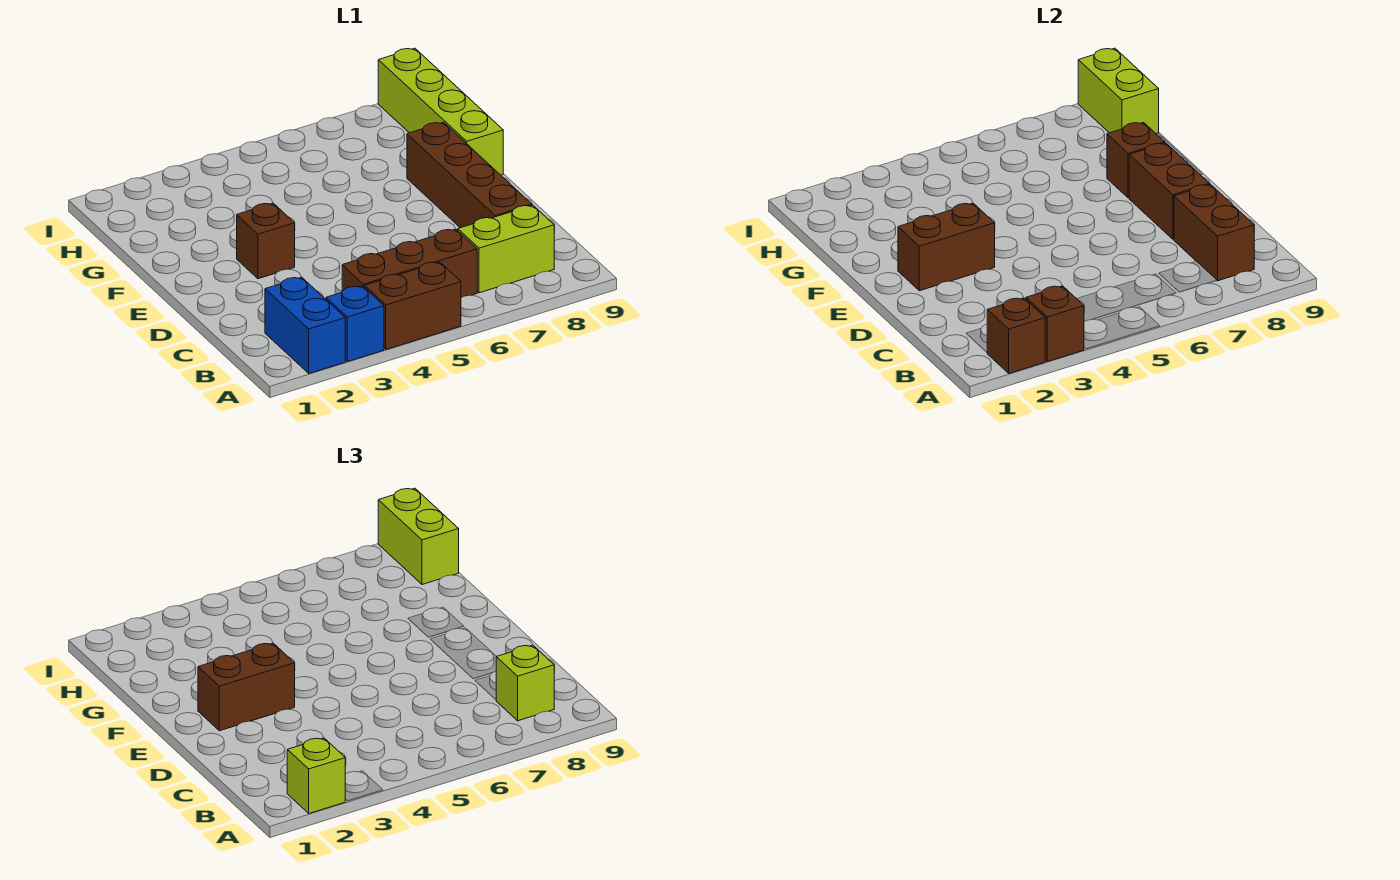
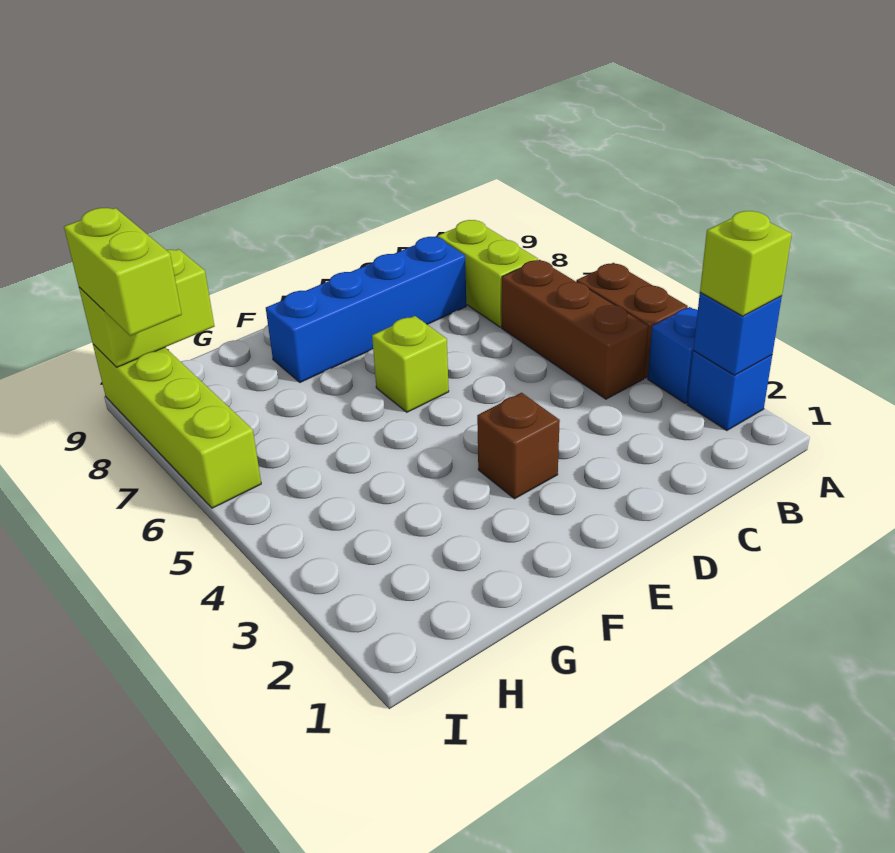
blue brick A2:B2 level 1 -> blue brick A2 level 1
brown brick A2 level 2 -> blue brick A2 level 2
brown brick A3 level 2 -> none
brown brick B8:C8 level 2 -> none
lime brick B8 level 3 -> lime brick E6 level 1
brown brick C8:F8 level 1 -> blue brick C8:F8 level 1
brown brick D8:E8 level 2 -> none
brown brick E2:E3 level 2 -> none
brown brick E2:E3 level 3 -> none
brown brick F8 level 2 -> none
lime brick F9:I9 level 1 -> lime brick I6:I9 level 1
lime brick H9:I9 level 3 -> lime brick I8:I9 level 3

